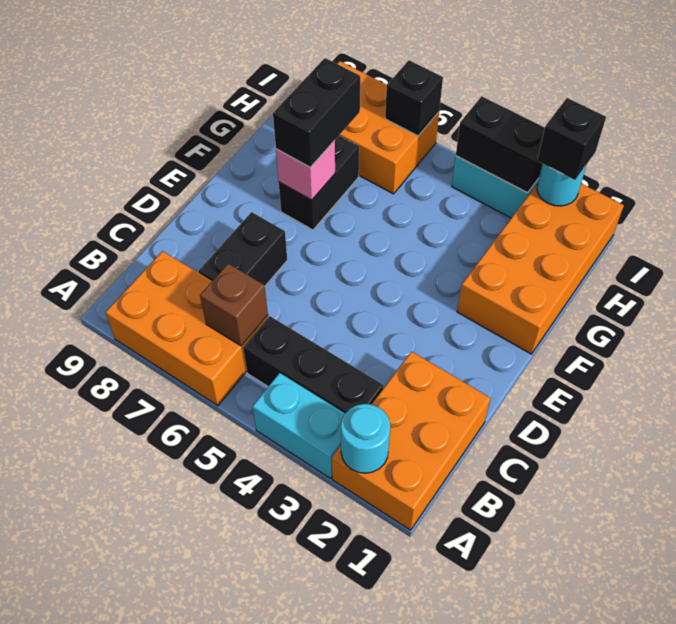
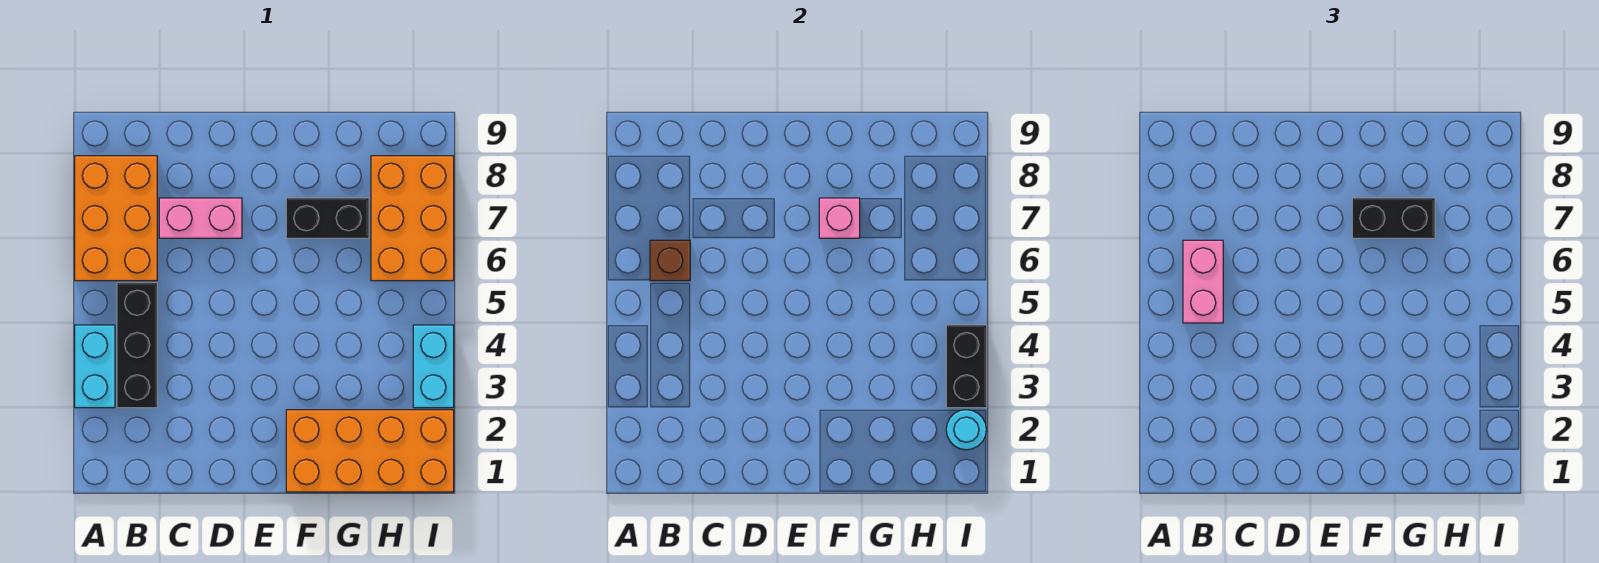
orange brick A1:C2 level 1 -> none
cyan round brick A2 level 2 -> none
none -> pink brick B5:B6 level 3
black brick C7:D7 level 1 -> pink brick C7:D7 level 1
black brick I2 level 3 -> none
black brick I6 level 2 -> none

